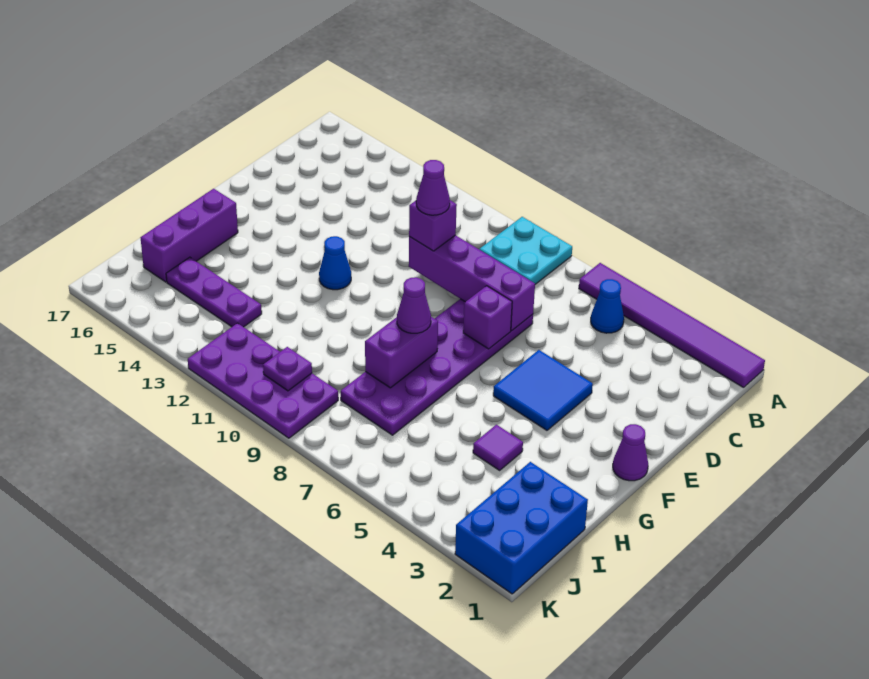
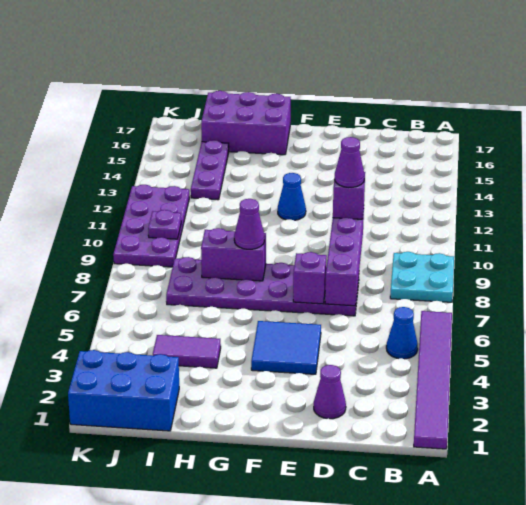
purple cone F1 level 1 -> purple cone D2 level 1
purple brick G16:I16 level 1 -> purple brick G16:I17 level 1
purple tile H4 level 1 -> purple tile H4:I4 level 1

